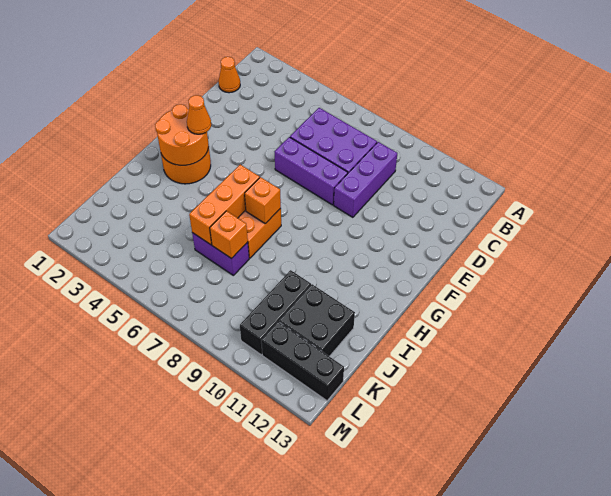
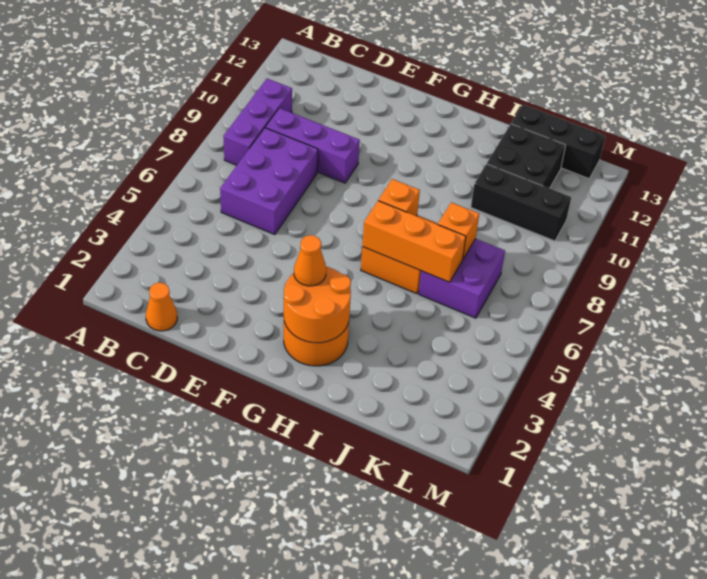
purple brick E6:E8 level 1 -> purple brick B8:B10 level 1
purple brick J6:J7 level 1 -> purple brick J6:K7 level 1
black brick L11:L13 level 1 -> black brick J13:L13 level 1

